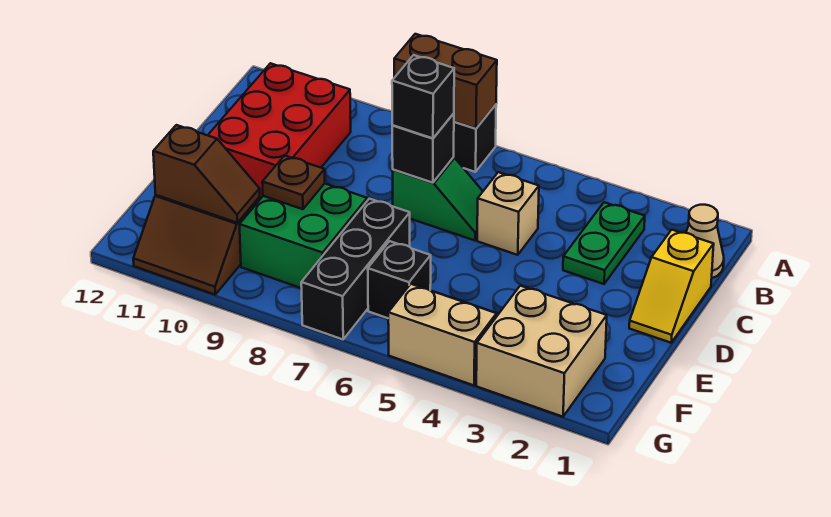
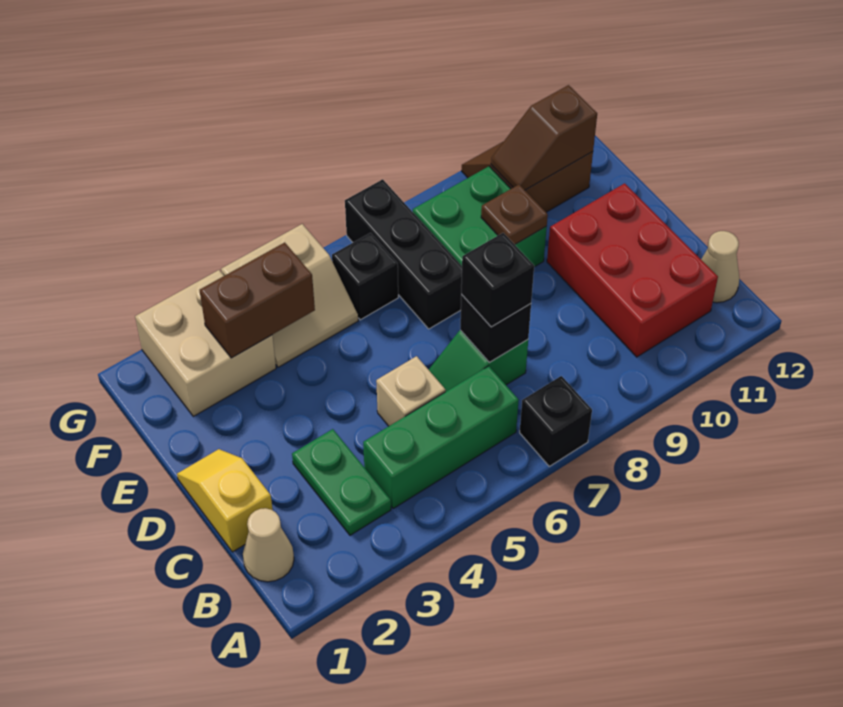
brown brick A7:A8 level 2 -> brown brick F3:F4 level 2
none -> green brick B4:B6 level 1
none -> tan cone B12 level 1

